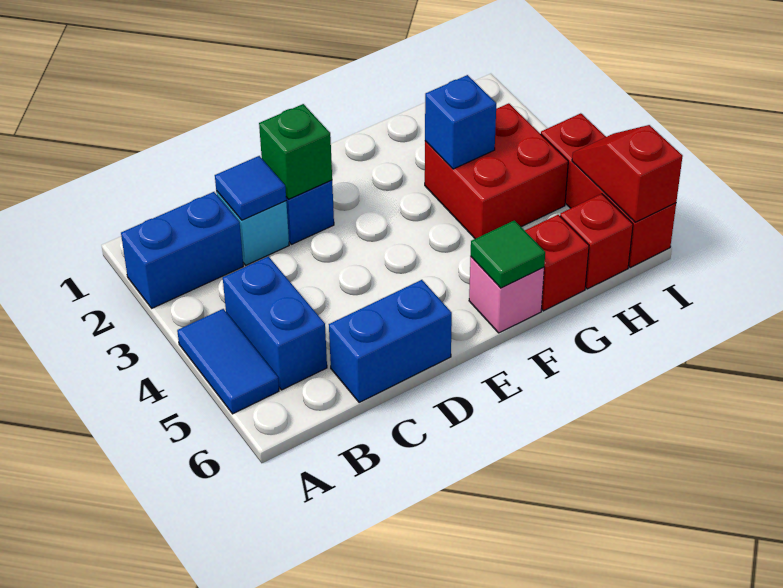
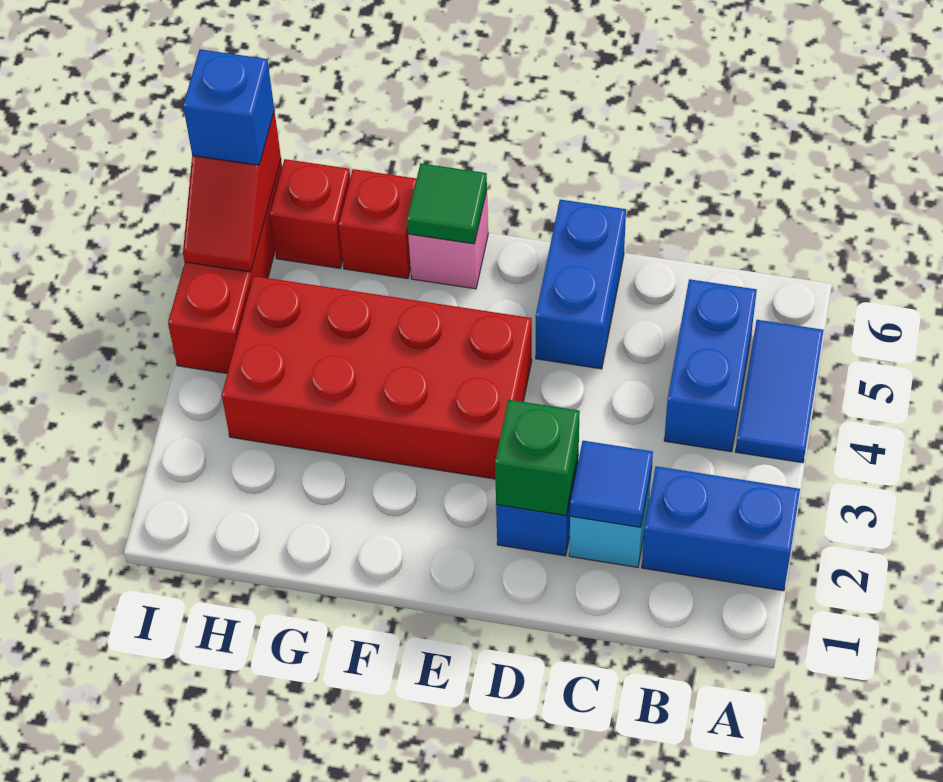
blue brick C6:D6 level 1 -> blue brick D5:D6 level 1
red brick G3:H4 level 1 -> red brick E3:H4 level 1
blue brick G3 level 2 -> blue brick I6 level 3

